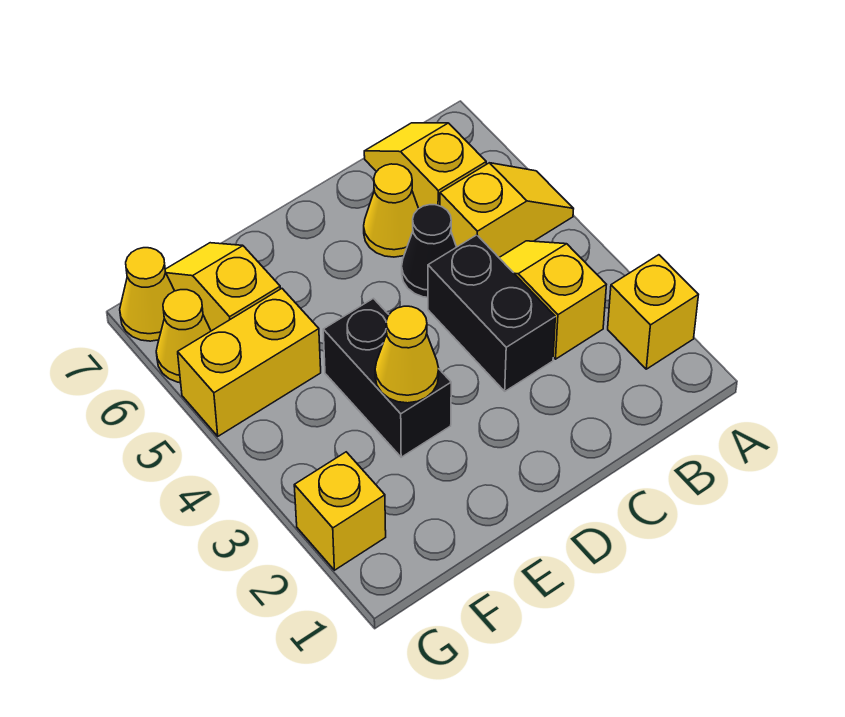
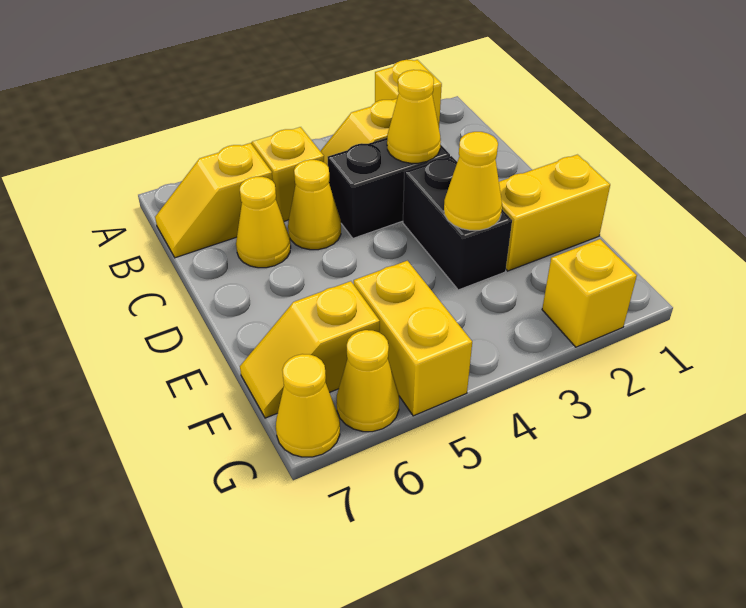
none -> yellow cone C3 level 2
black cone C5 level 1 -> yellow cone C5 level 1
none -> yellow brick E1:E2 level 1
black brick E3:E4 level 1 -> black brick D3:E3 level 1

